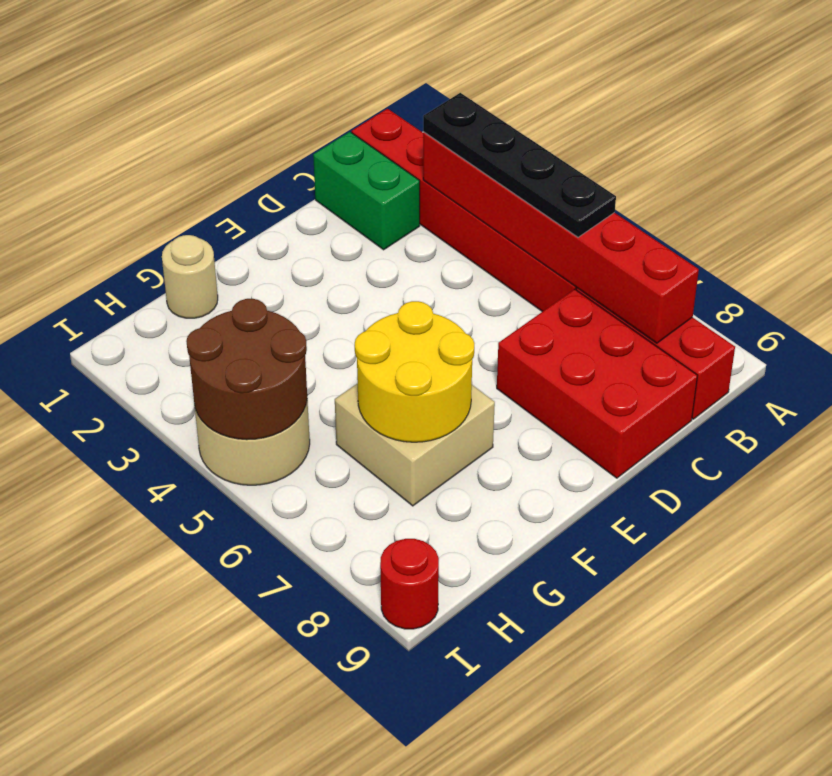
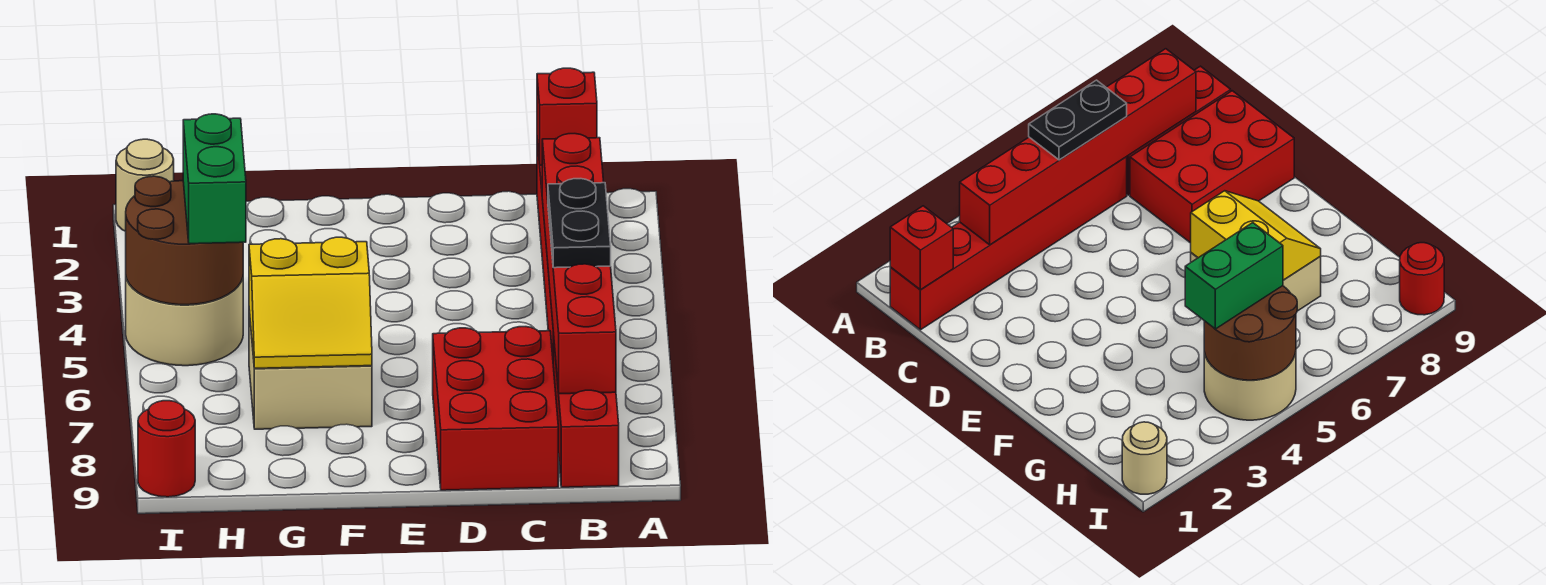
none -> red brick B1 level 2
black plate B3:B6 level 3 -> black plate B5:B6 level 3
green brick C1:C2 level 1 -> green brick H4:H5 level 3
yellow round brick F6:G7 level 2 -> yellow slope F6:G7 level 2 top 6
tan round brick G1 level 1 -> tan round brick I1 level 1

